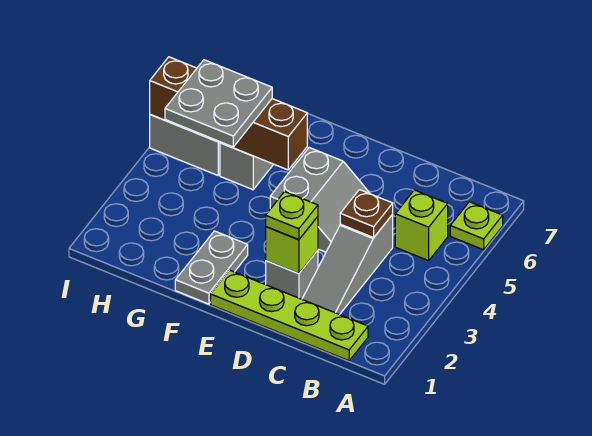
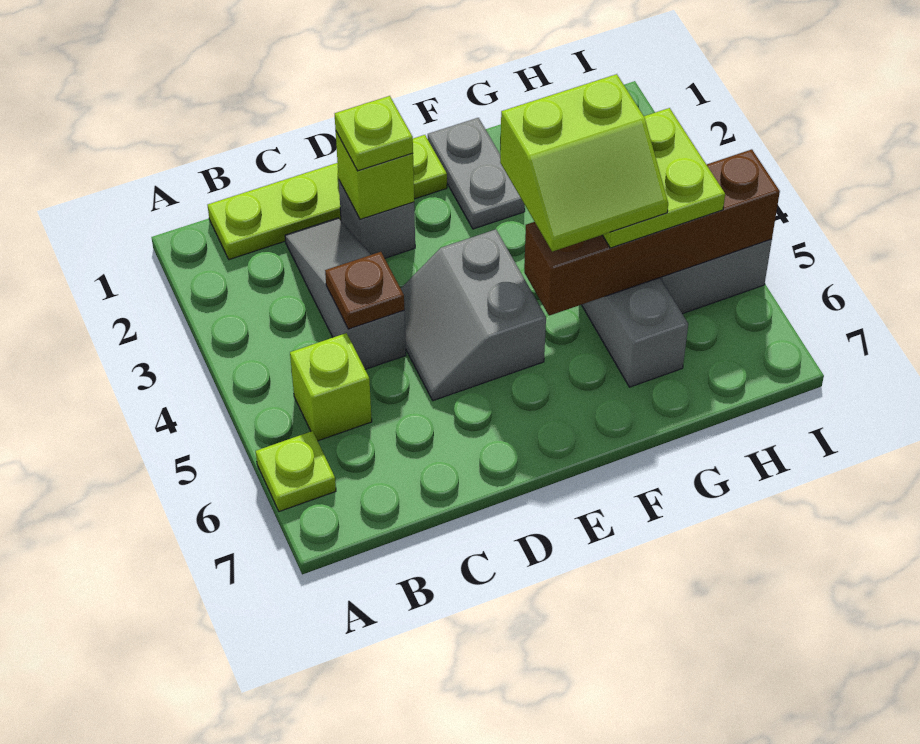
none -> lime slope F4:G5 level 4 top 4
grey plate G4:H5 level 3 -> lime plate G4:H5 level 3

